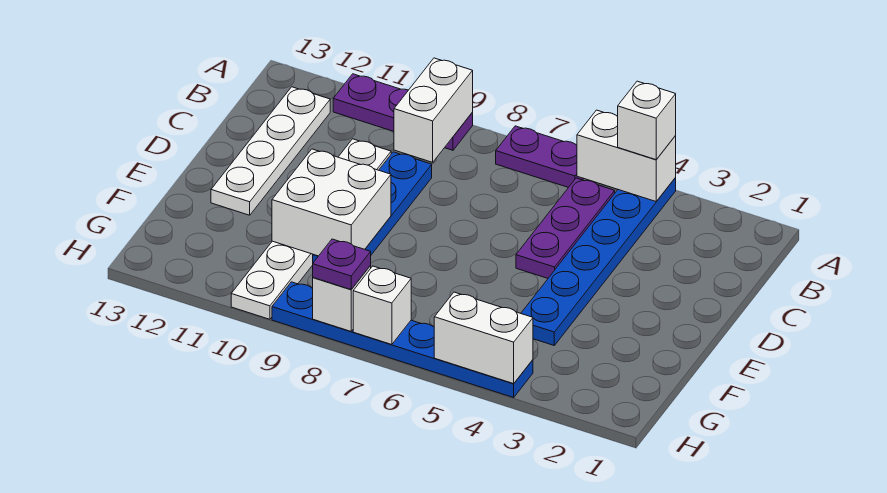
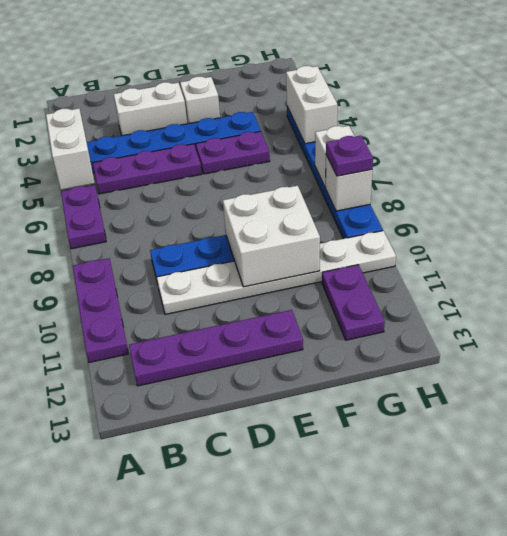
white brick A4 level 3 -> white brick E3 level 1
white brick A9:B9 level 2 -> white brick C3:D3 level 1
white plate B12:E12 level 1 -> purple plate B12:E12 level 1
none -> purple plate E5:F5 level 1
none -> purple plate G11:G12 level 1

